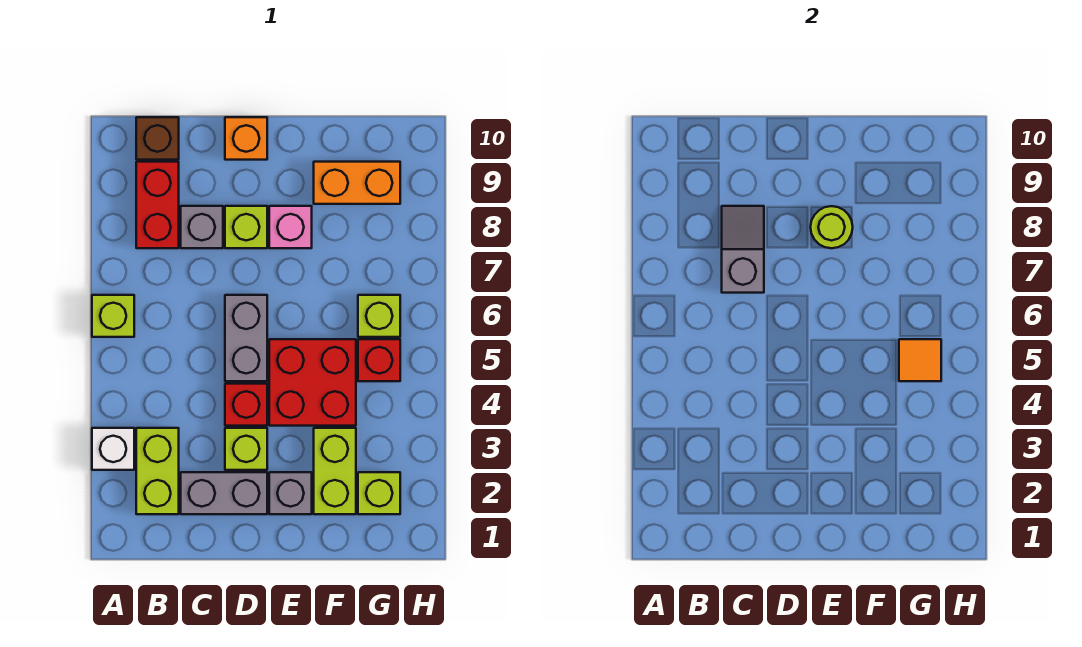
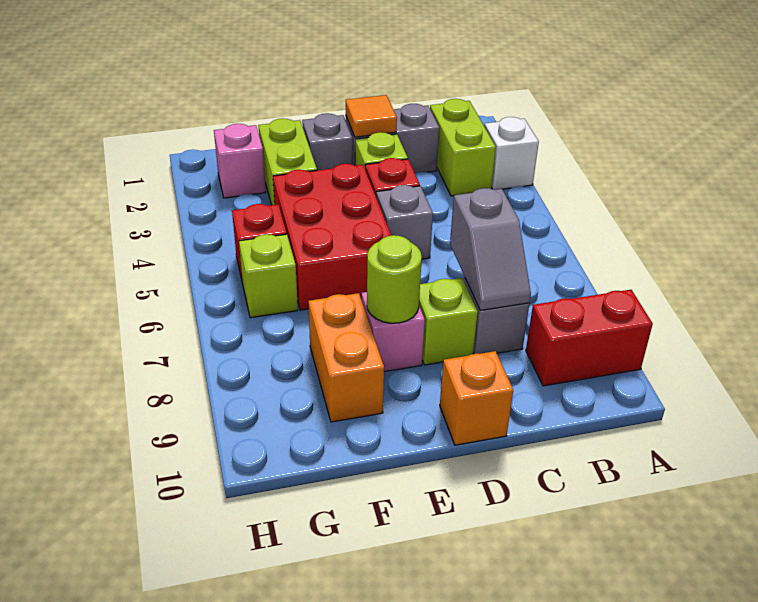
lime brick A6 level 1 -> none
red brick B8:B9 level 1 -> red brick A9:B9 level 1
brown brick B10 level 1 -> none
grey brick D5:D6 level 1 -> grey brick D5 level 1
red brick E4:F5 level 1 -> red brick E4:F6 level 1
orange brick F9:G9 level 1 -> orange brick F8:F9 level 1
lime brick G2 level 1 -> pink brick G2 level 1
orange tile G5 level 2 -> orange tile D2 level 2

